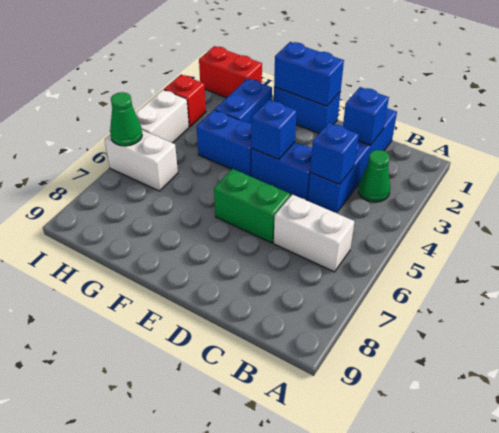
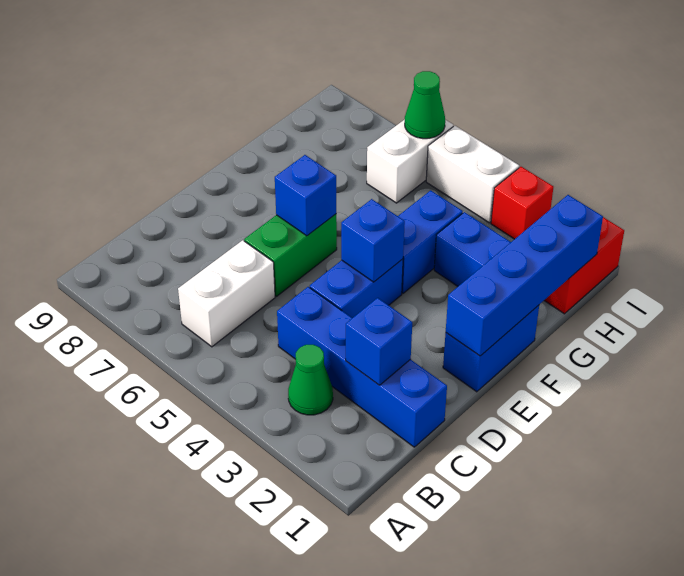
blue brick C4 level 2 -> blue brick E6 level 2
blue brick E1:F1 level 2 -> blue brick E1:H1 level 2

